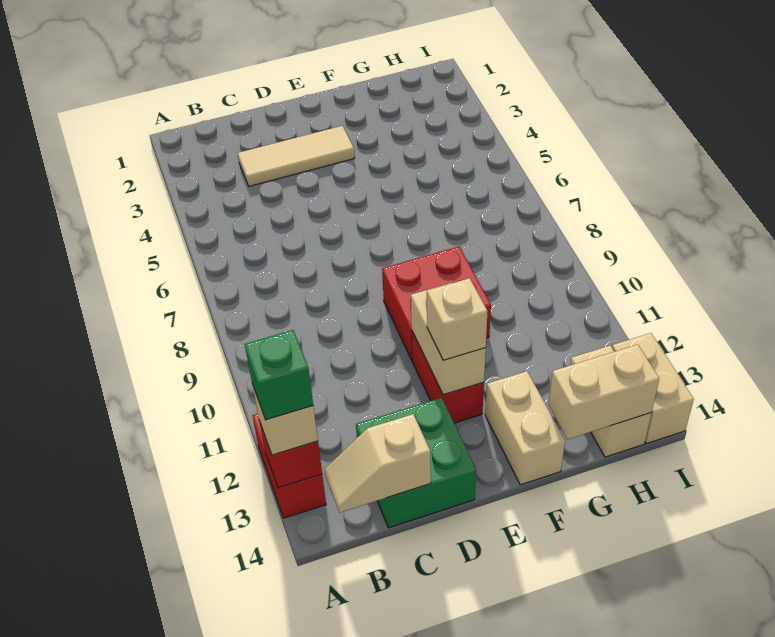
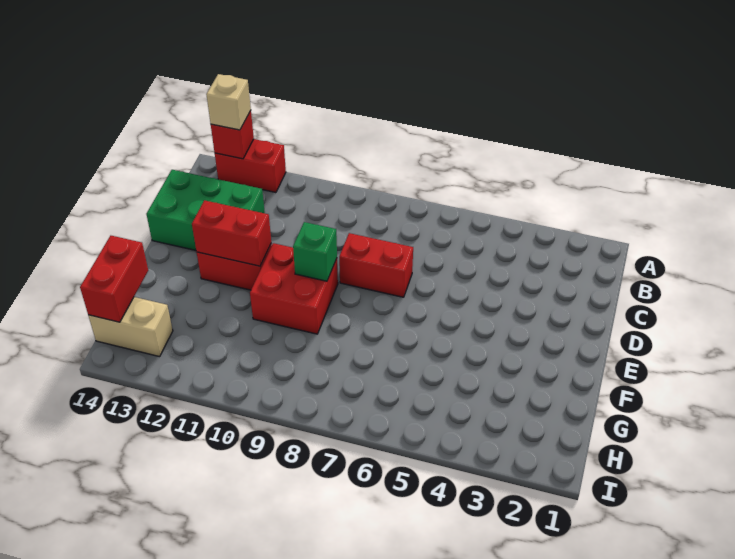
green brick A13 level 4 -> green brick E9 level 2
tan slope B14:C14 level 2 top C -> none
tan tile C3:E3 level 1 -> none
green brick C13:D14 level 1 -> green brick C12:D14 level 1
none -> red brick D7:D8 level 1
tan brick E11:E12 level 2 -> red brick E11:E12 level 2
tan brick E12 level 3 -> none
tan brick F13:F14 level 1 -> none
tan brick G14:H14 level 2 -> red brick G14:H14 level 2
tan brick I13:I14 level 1 -> none

